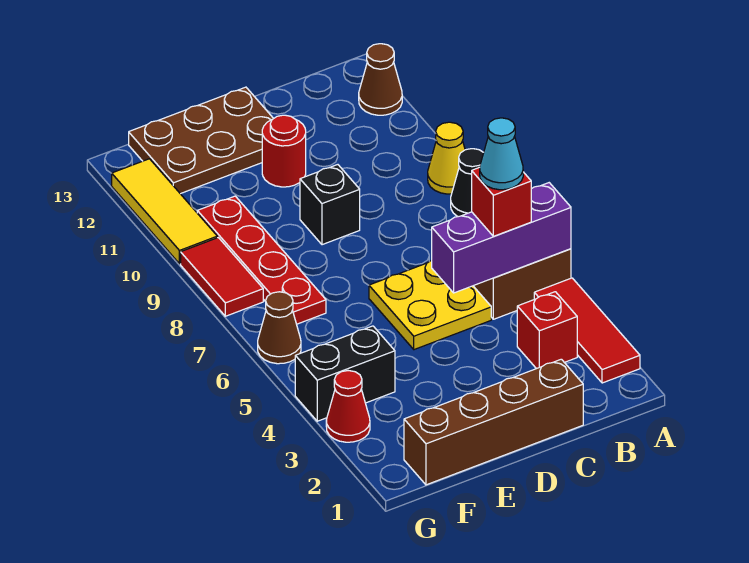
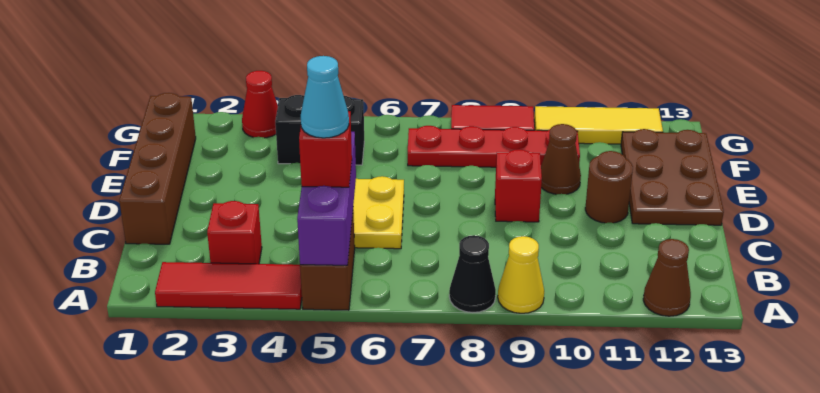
black brick D9 level 1 -> red brick D9 level 1
red round brick D11 level 1 -> brown round brick D11 level 1
black brick F4:G4 level 1 -> black brick F4:F5 level 1
brown cone G6 level 1 -> brown cone E10 level 1

